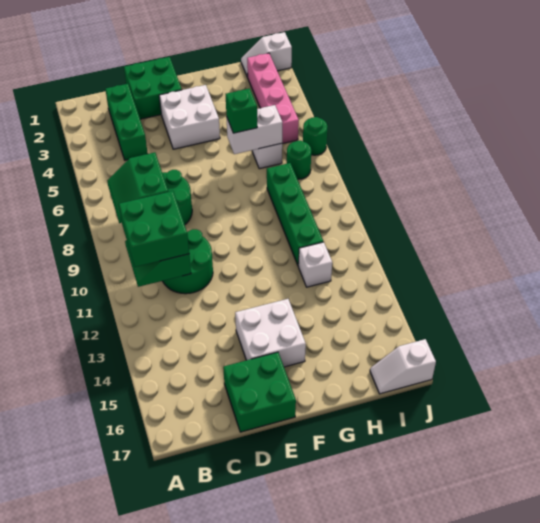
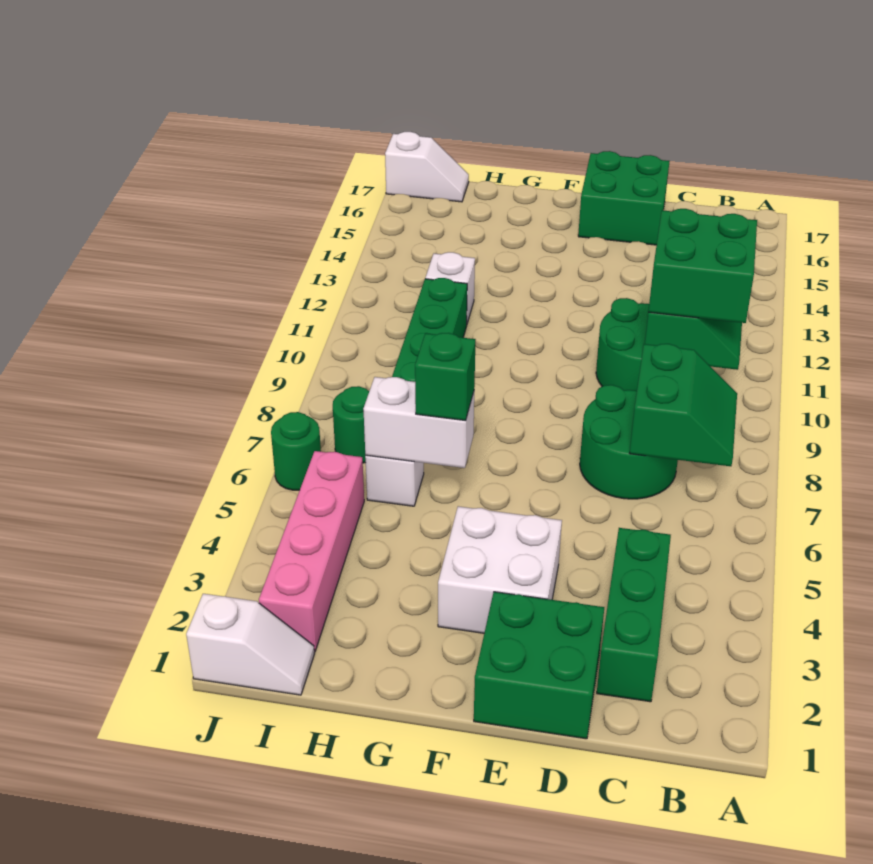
white brick E14:F15 level 1 -> none

